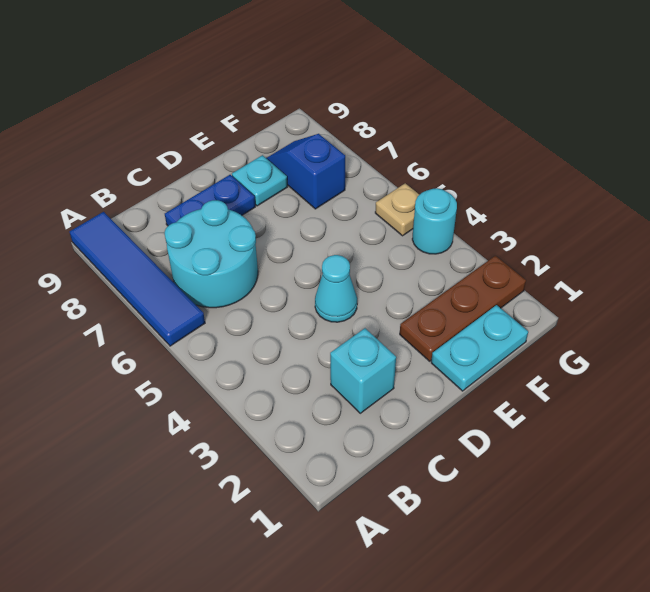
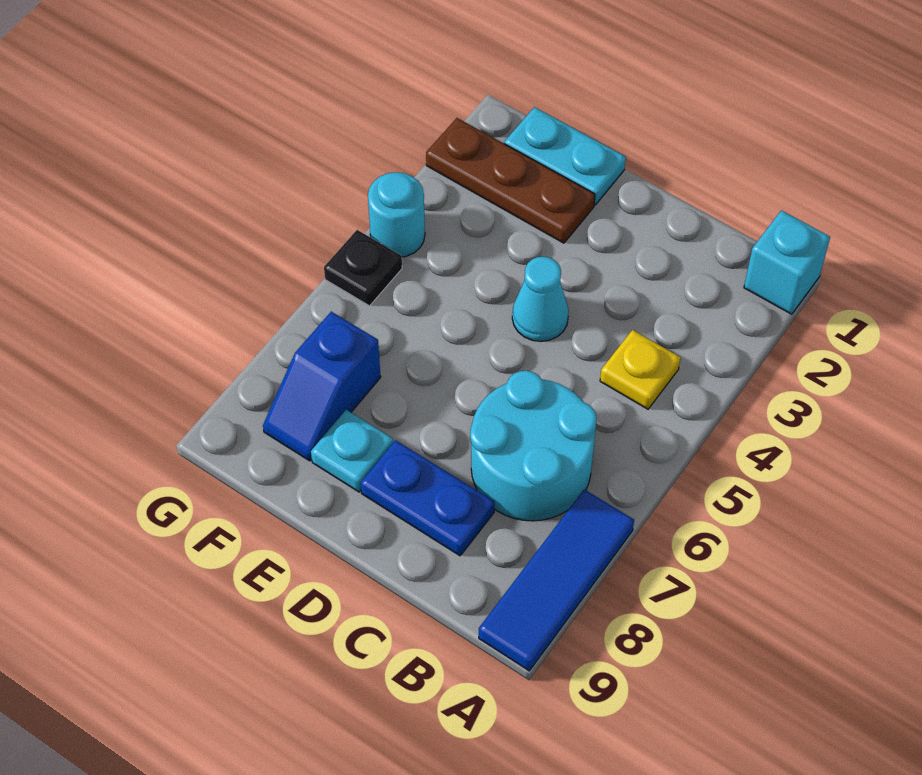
blue tile A6:A9 level 1 -> blue tile A7:A9 level 1
none -> yellow plate B4 level 1
cyan brick C2 level 1 -> cyan brick A1 level 1
tan plate G5 level 1 -> black plate G5 level 1

